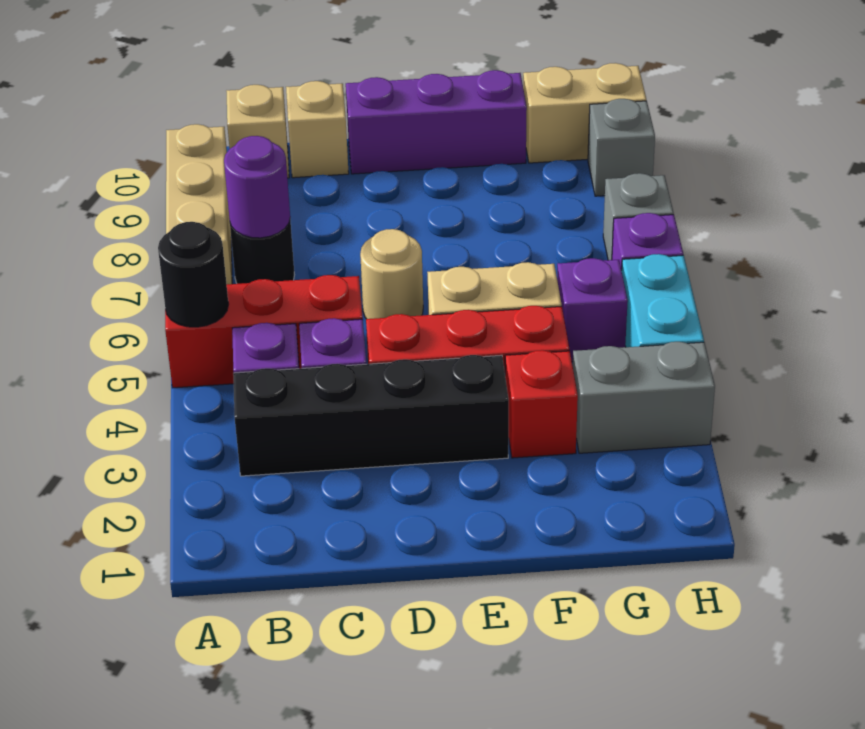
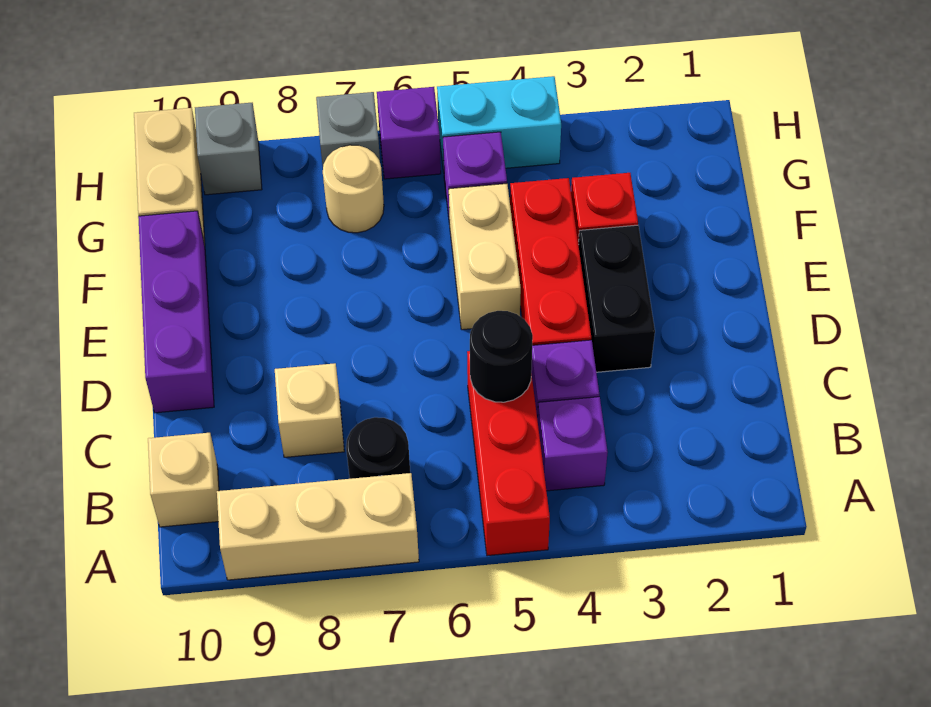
black round brick A5 level 2 -> black round brick C5 level 2
black brick B3:E3 level 1 -> black brick D3:E3 level 1
purple round brick B7 level 2 -> none
tan brick C10 level 1 -> tan brick C8 level 1
tan round brick D6 level 1 -> tan round brick G7 level 1
grey brick G3:H3 level 1 -> none

